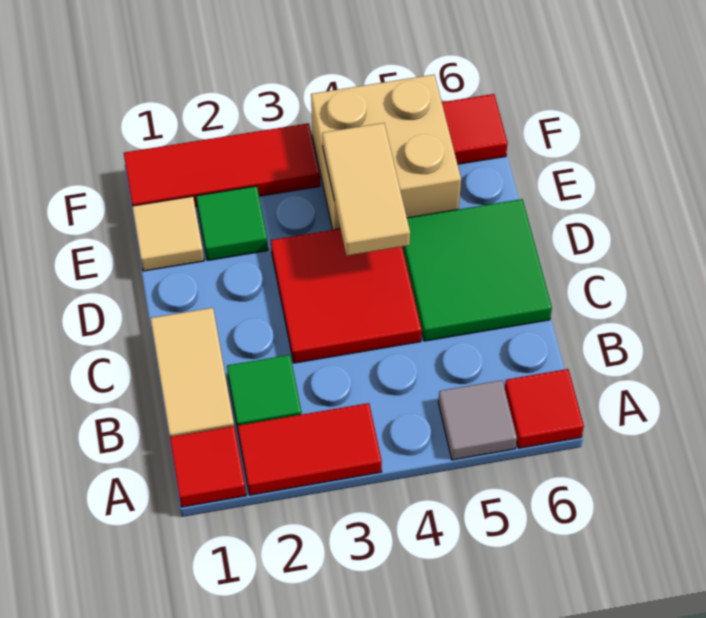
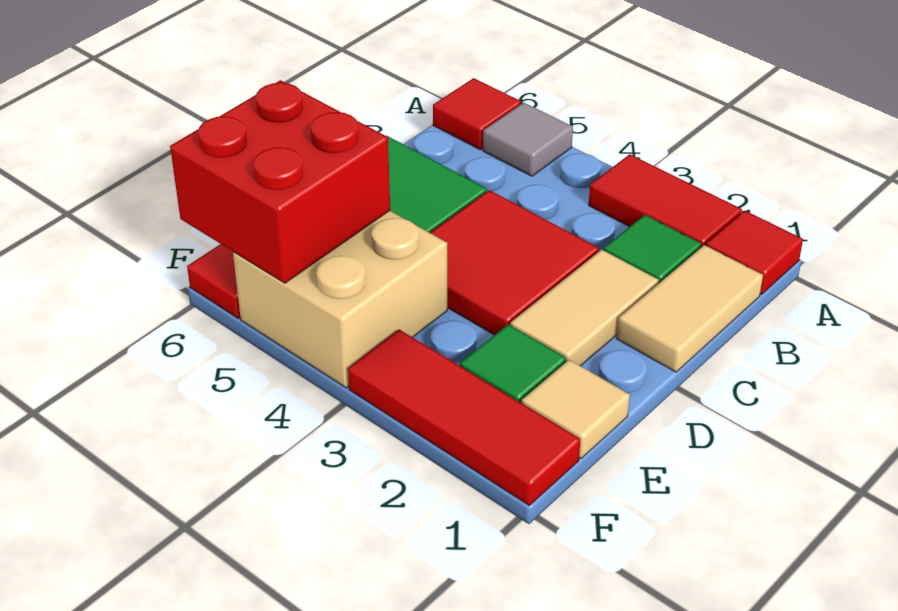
tan tile D4:E4 level 2 -> tan tile C2:D2 level 1
none -> red brick E5:F6 level 2

